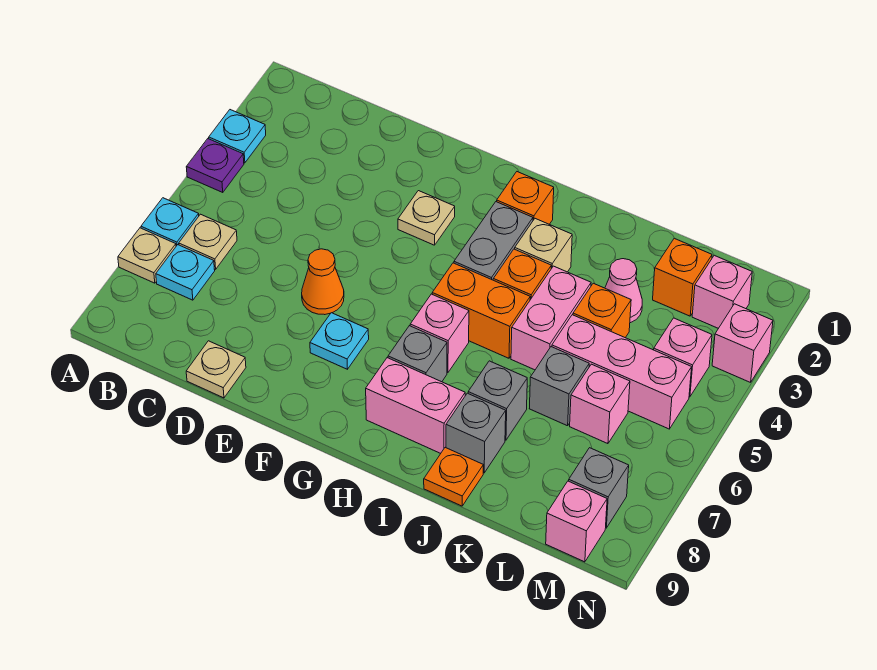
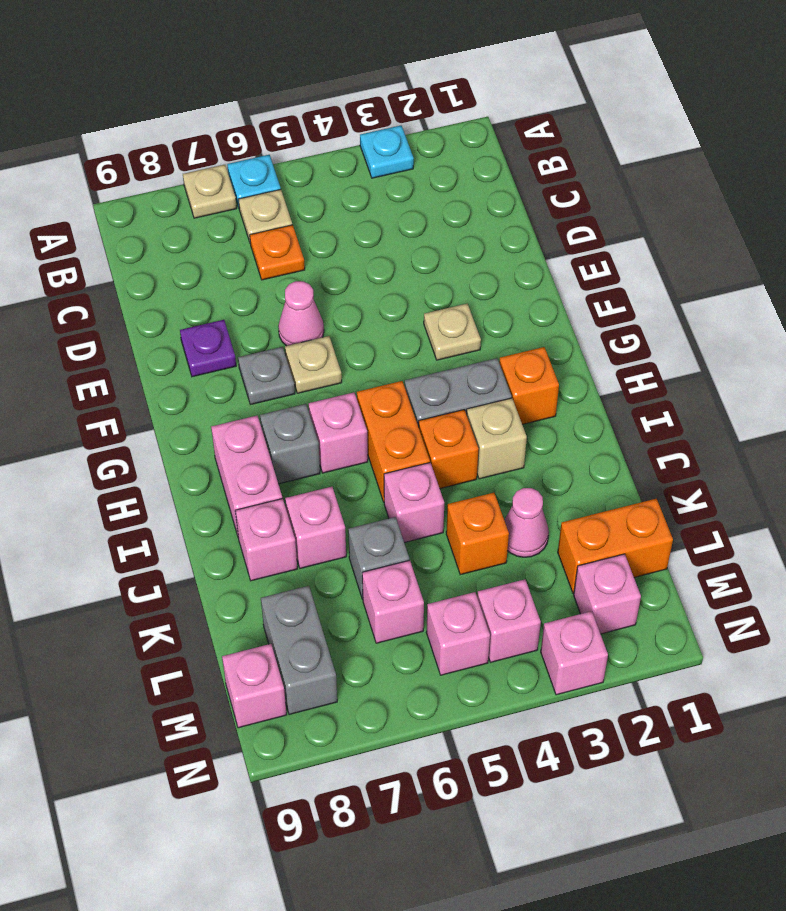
purple plate A4 level 1 -> purple plate E8 level 1
cyan plate B7 level 1 -> none
tan plate D9 level 1 -> tan plate F6 level 1
orange cone E6 level 1 -> pink cone E6 level 1
cyan plate F7 level 1 -> grey plate F7 level 1
pink brick J4:J5 level 1 -> pink brick J5 level 1
grey brick J7 level 1 -> pink brick J7 level 1
grey brick J8 level 1 -> pink brick J8 level 1
orange plate J9 level 1 -> orange plate C6 level 1
pink brick K5:M5 level 1 -> pink brick M5 level 1
orange brick L2 level 1 -> orange brick L1:L2 level 1
grey brick M8 level 1 -> grey brick L8:M8 level 1

